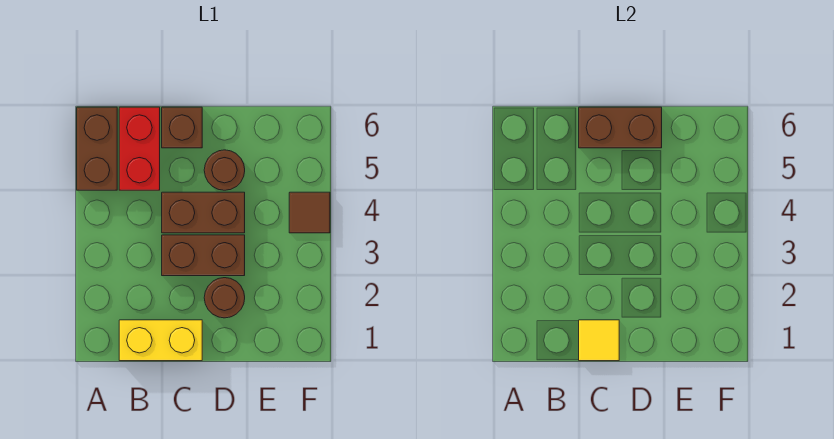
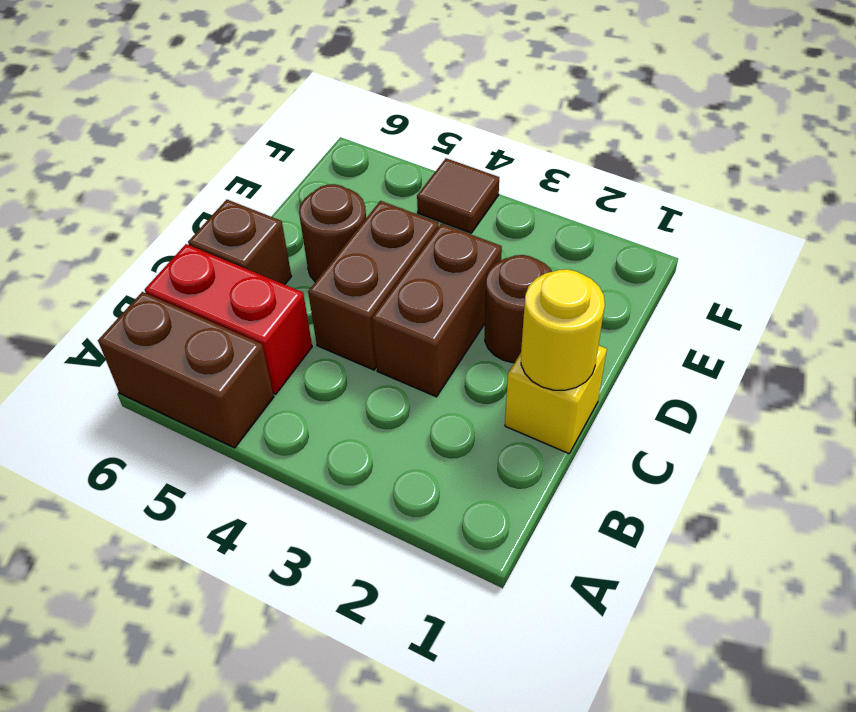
yellow brick B1:C1 level 1 -> yellow brick C1 level 1
yellow tile C1 level 2 -> yellow round brick C1 level 2
brown brick C6:D6 level 2 -> none

